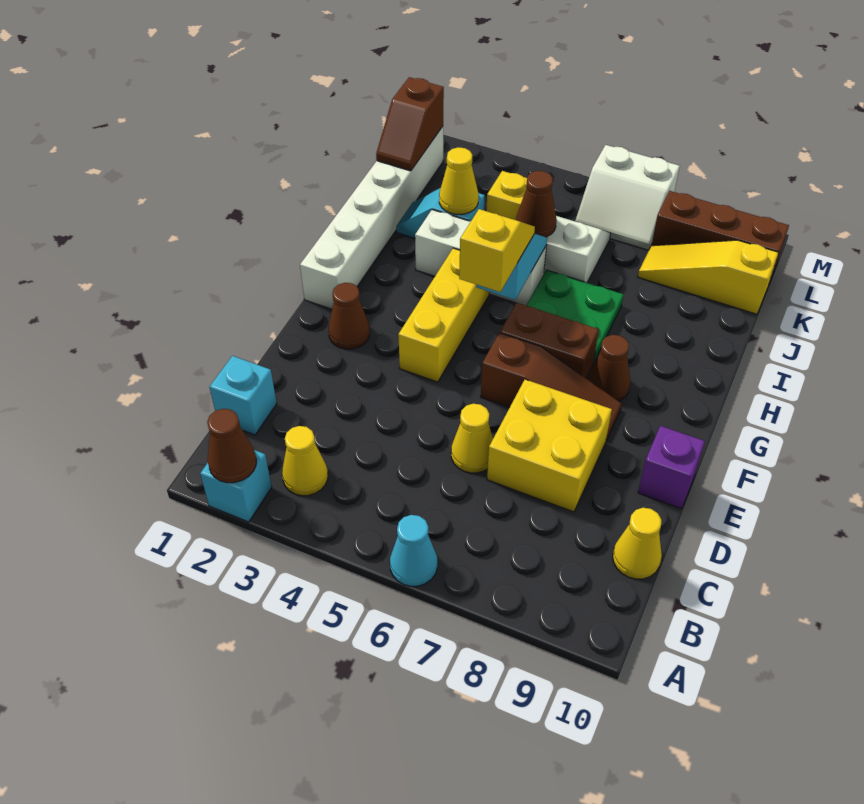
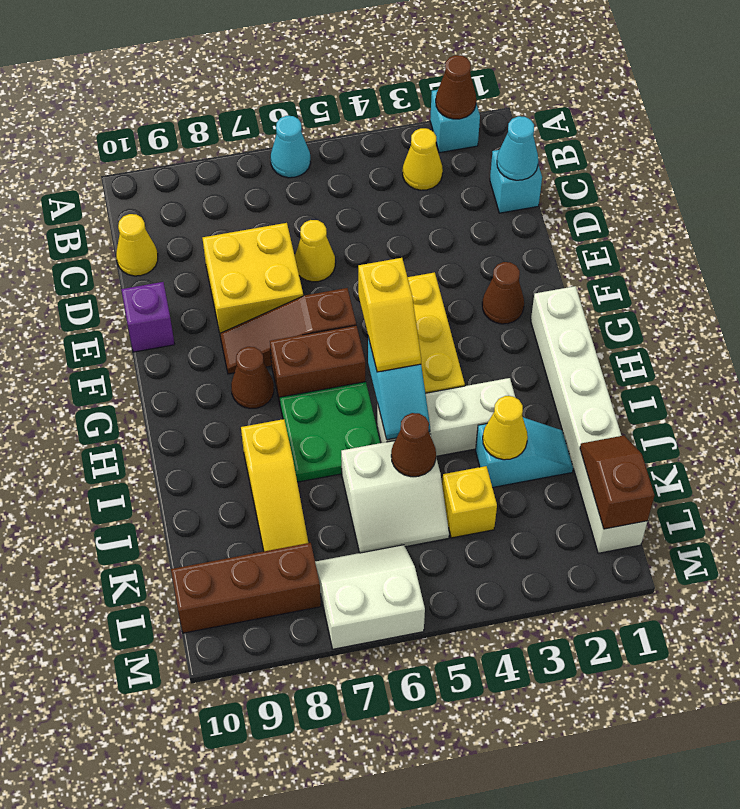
none -> cyan cone C1 level 2
yellow slope K8:K10 level 1 top 10 -> yellow slope I8:K8 level 1 top I

